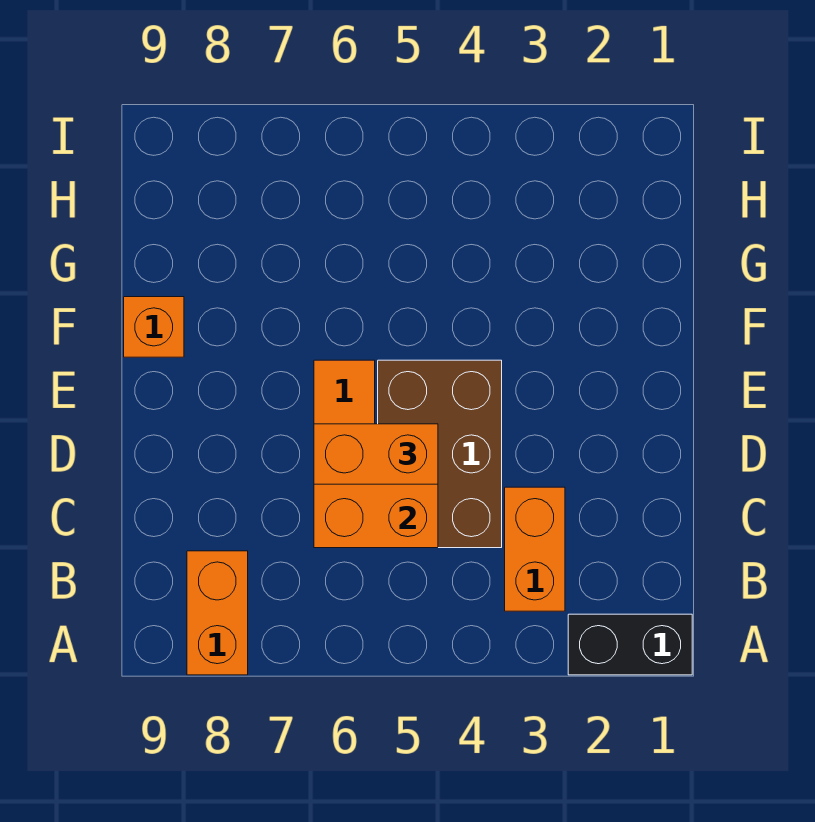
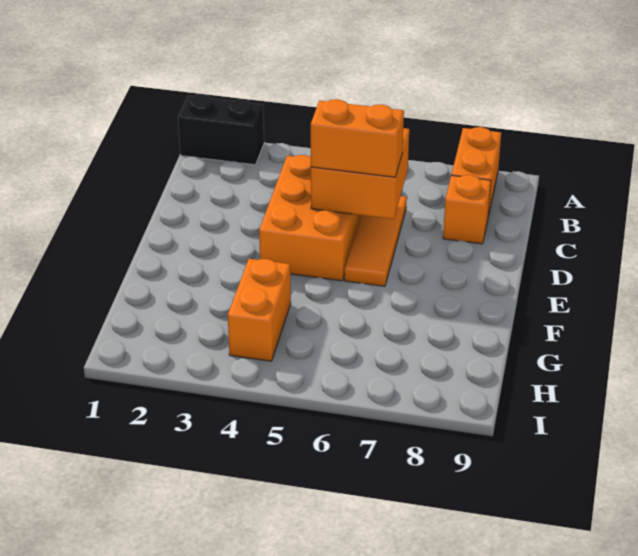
orange brick B3:C3 level 1 -> orange brick G4:H4 level 1
brown brick C4:E5 level 1 -> orange brick C4:E5 level 1
orange brick F9 level 1 -> orange brick C8 level 1

